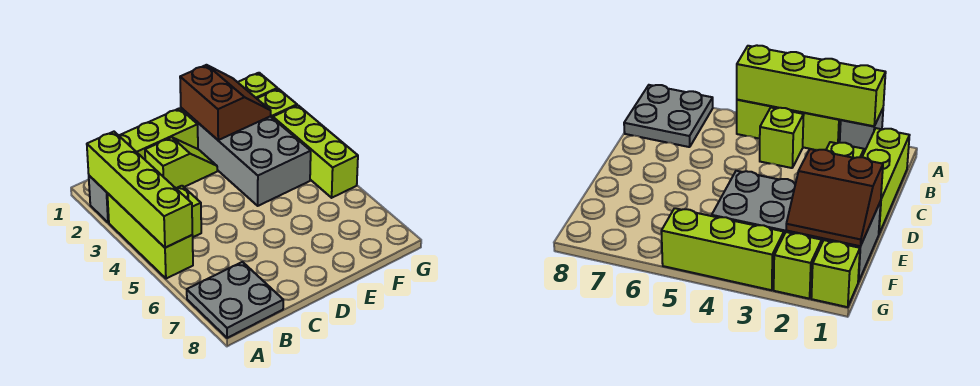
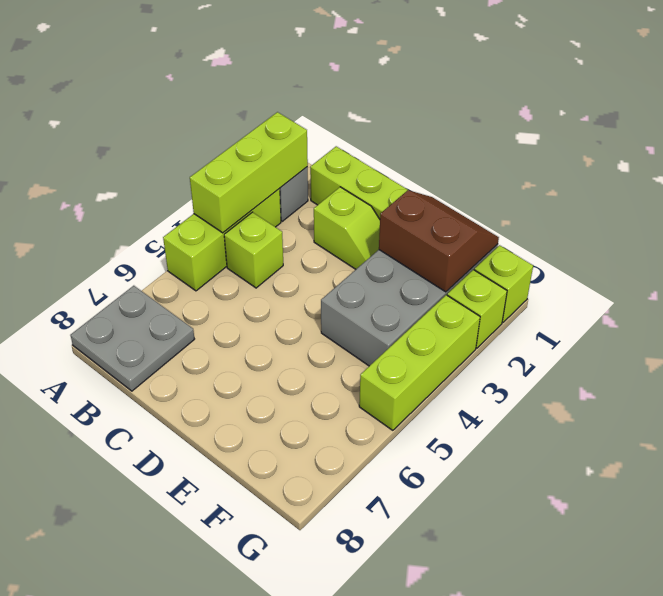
lime brick A2:A5 level 2 -> lime brick A2:A4 level 2
brown slope E1:F2 level 2 top E -> brown slope E1:F2 level 2 top 2

